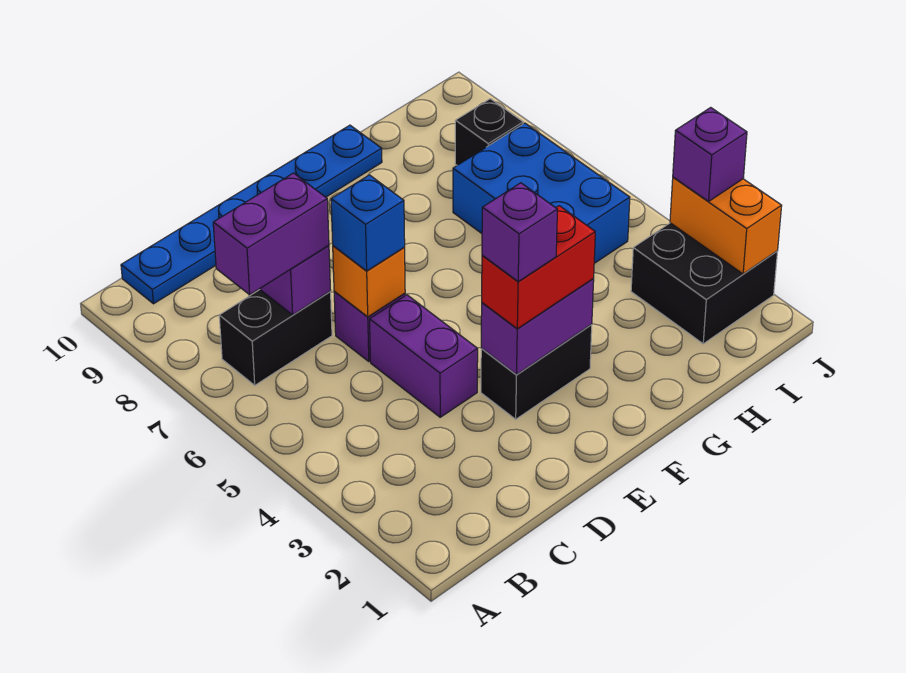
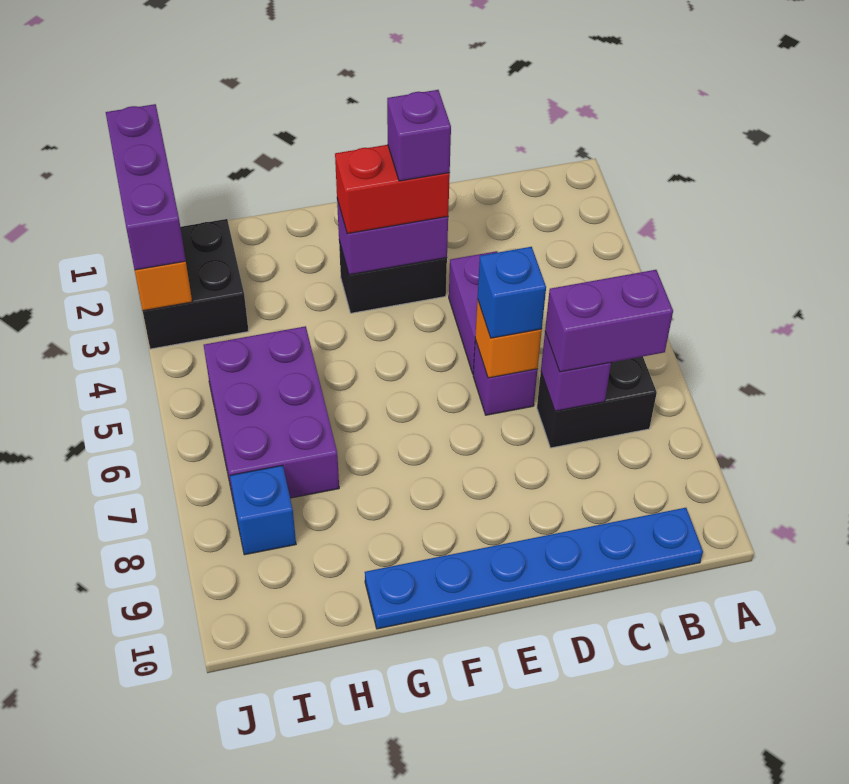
blue brick H5:I7 level 1 -> purple brick H5:I7 level 1
black brick I8 level 1 -> blue brick I8 level 1
purple brick J3 level 3 -> purple brick J1:J3 level 3

